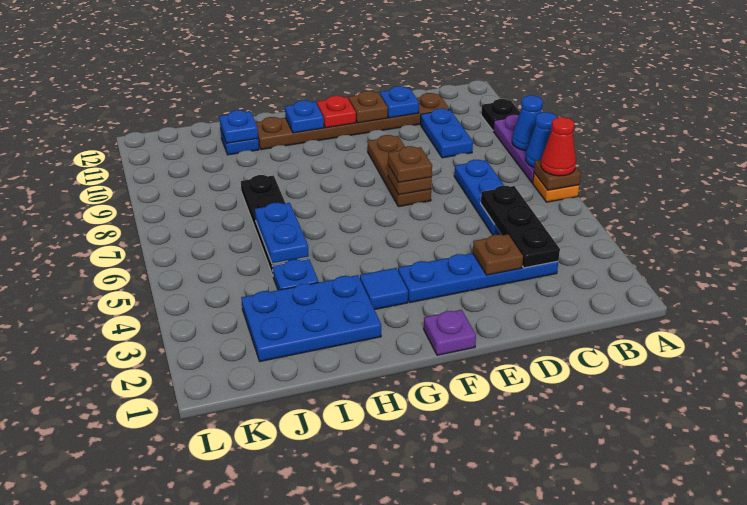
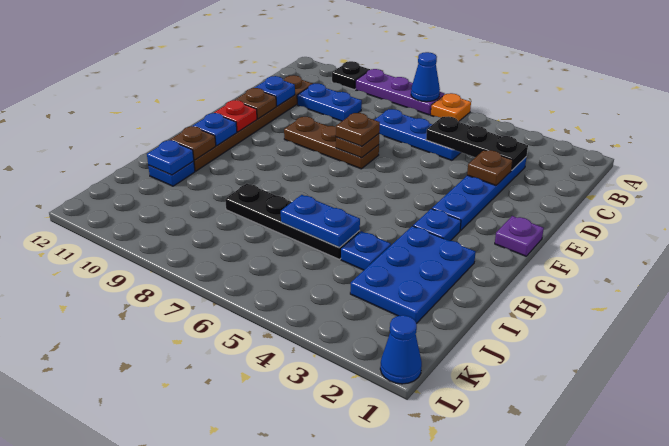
brown plate A6 level 2 -> brown plate H11 level 2
red cone A6 level 3 -> none
blue cone A8 level 2 -> blue cone L1 level 1
blue tile G3 level 1 -> blue plate G3 level 1

